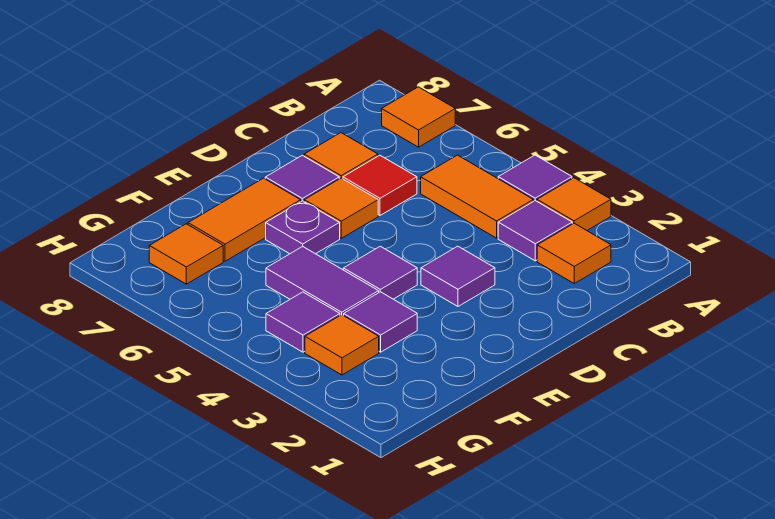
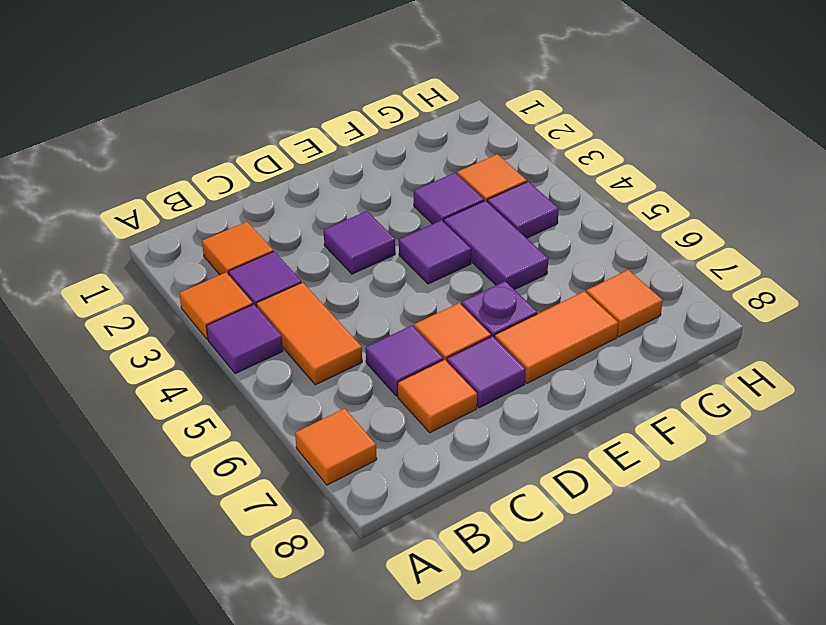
red tile C6 level 1 -> purple tile C6 level 1

